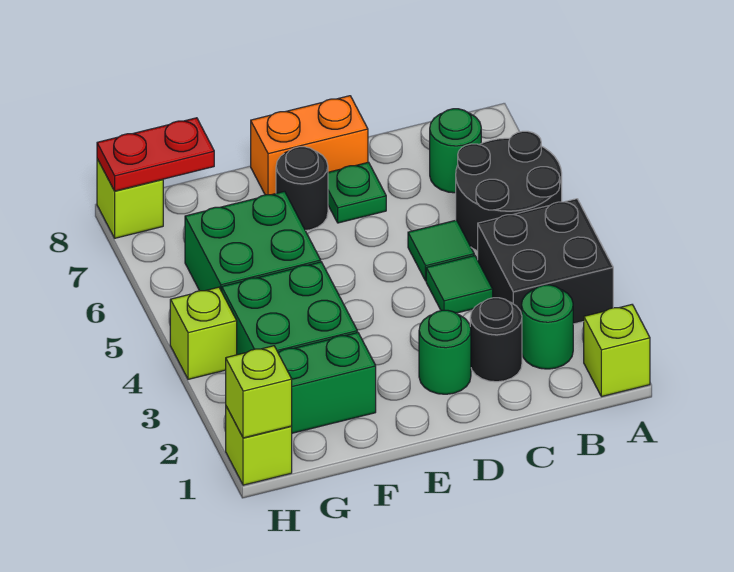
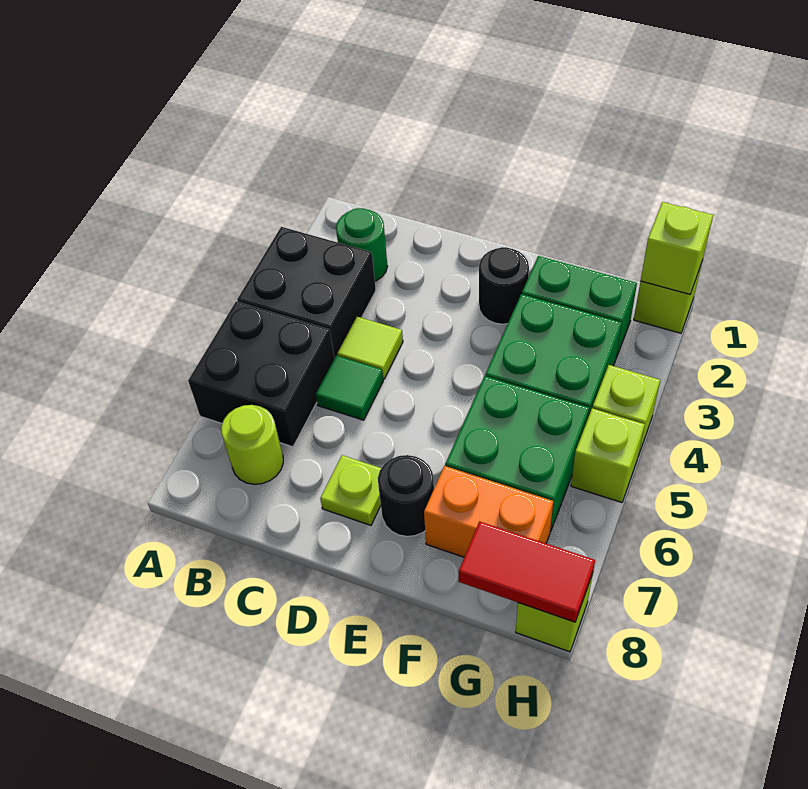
lime brick A1 level 1 -> lime brick H5 level 1
black round brick A5:B6 level 1 -> black brick A5:B6 level 1
green round brick B7 level 1 -> lime round brick B7 level 1
black round brick C2 level 1 -> black round brick E2 level 1
green tile C4 level 1 -> lime tile C4 level 1
green round brick D2 level 1 -> none
green plate D7 level 1 -> lime plate D7 level 1
orange brick D8:E8 level 1 -> orange brick F7:G7 level 1
red plate G8:H8 level 2 -> red tile G8:H8 level 2

